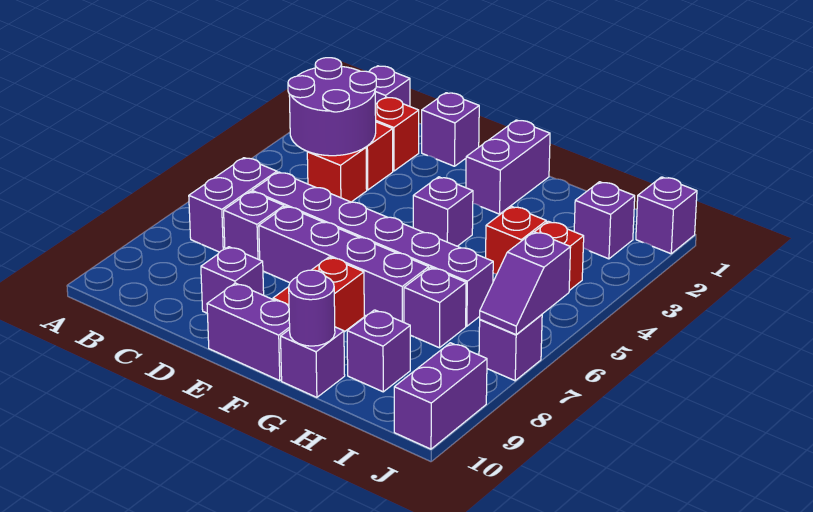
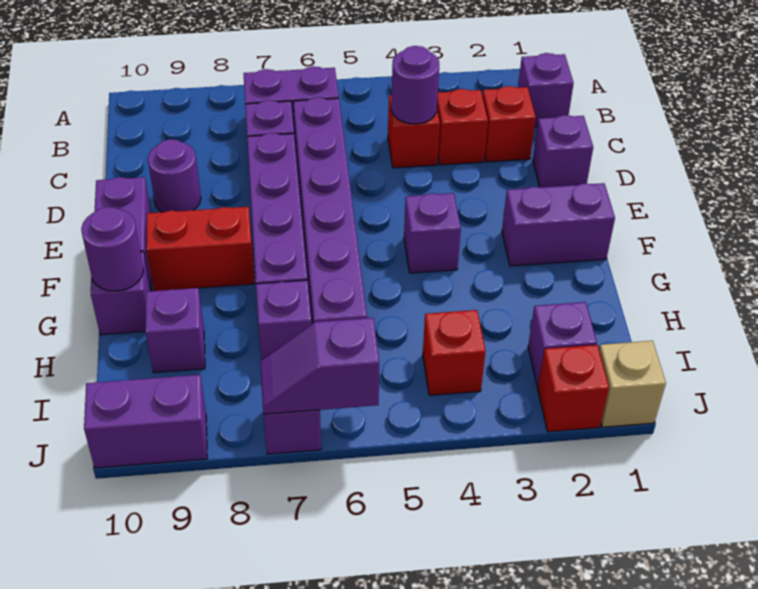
purple round brick B3:C4 level 2 -> purple round brick C4 level 2
purple brick D9 level 1 -> purple round brick D9 level 1
red brick H4 level 1 -> red brick J2 level 1
purple brick J1 level 1 -> tan brick J1 level 1

